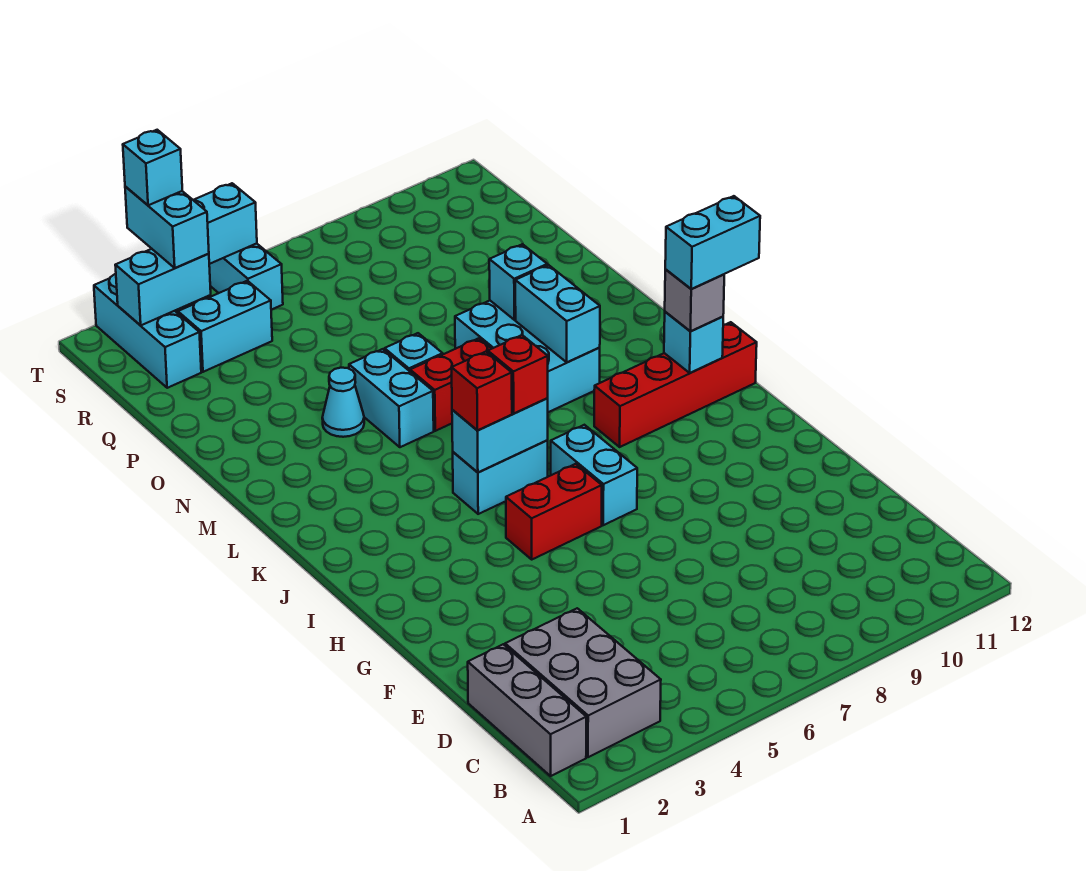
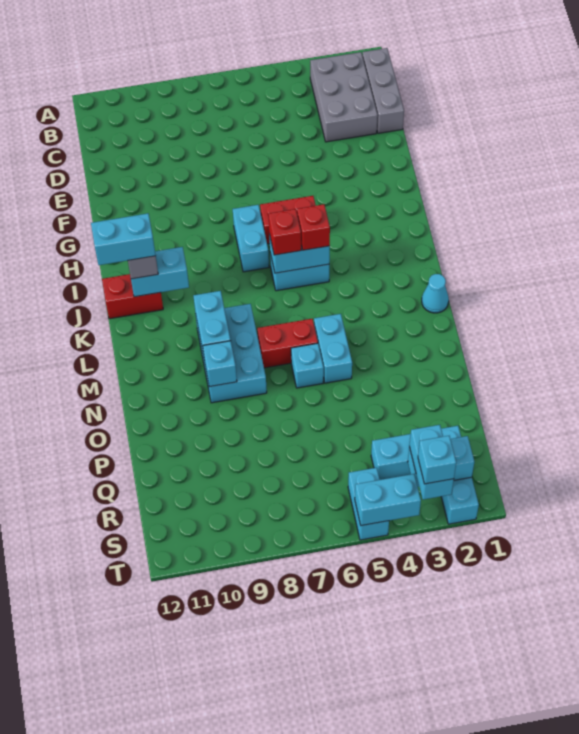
red brick J9:J12 level 1 -> red brick J11:J12 level 1
cyan brick J11 level 2 -> cyan brick J10:J11 level 2
cyan cone N4 level 1 -> cyan cone L1 level 1

